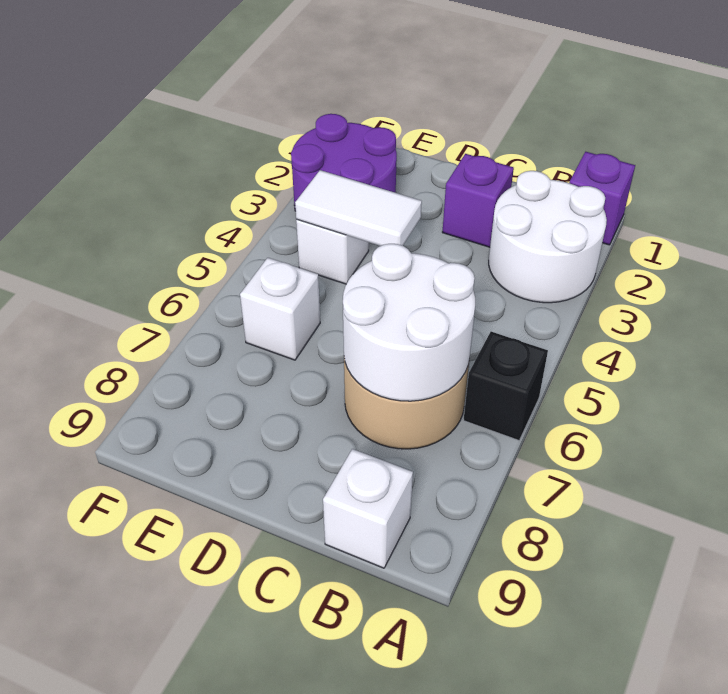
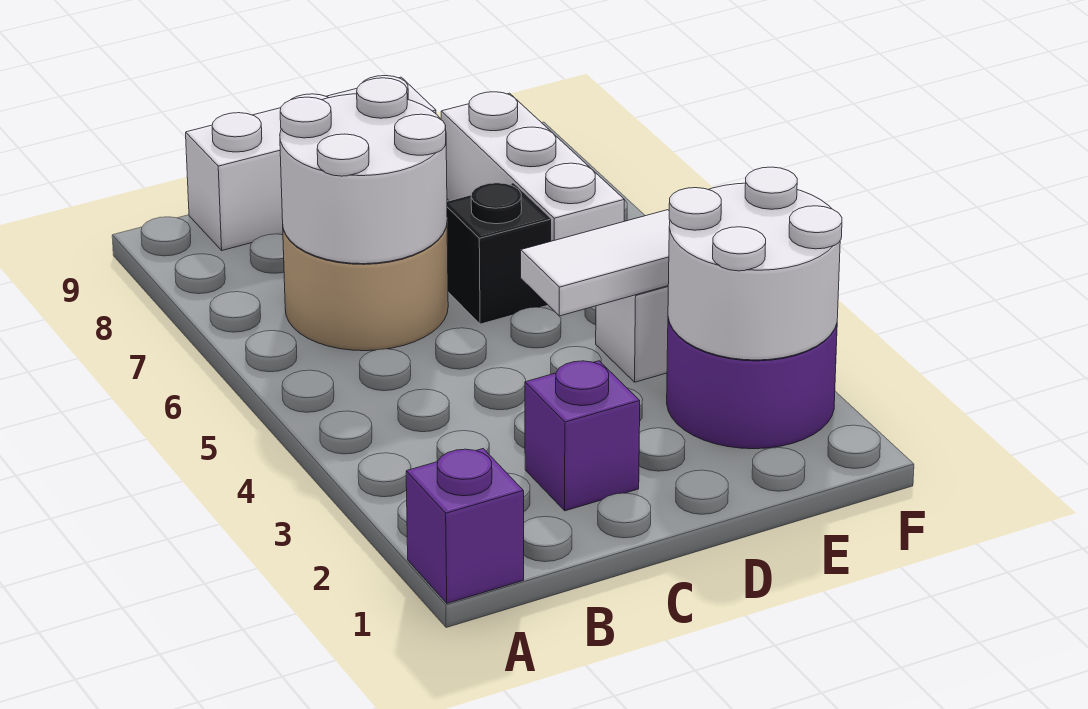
white round brick A2:B3 level 1 -> white round brick E2:F3 level 2
black brick A6 level 1 -> black brick D6 level 1
white brick B9 level 1 -> white brick B9:D9 level 1
white brick E6 level 1 -> white brick E6:E8 level 1

